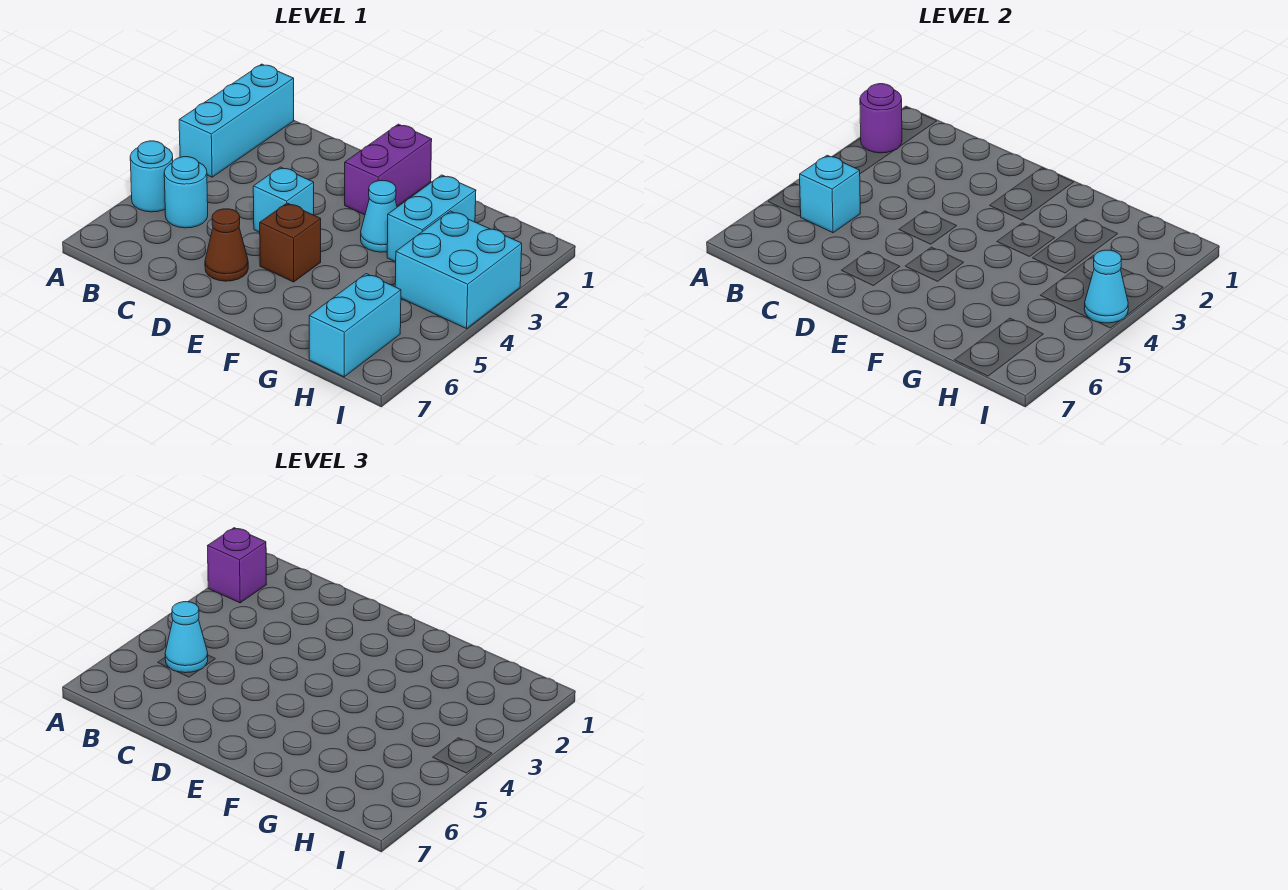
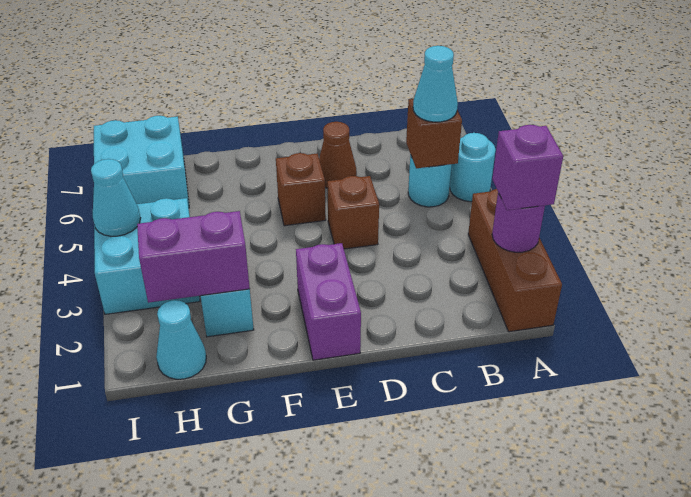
cyan brick A1:A3 level 1 -> brown brick A1:A3 level 1
cyan brick B5 level 2 -> brown brick B5 level 2
cyan brick D4 level 1 -> brown brick D4 level 1
cyan cone F3 level 1 -> cyan cone H1 level 1
none -> purple brick G2:H2 level 2
cyan brick H6:H7 level 1 -> cyan brick H6:I7 level 1

